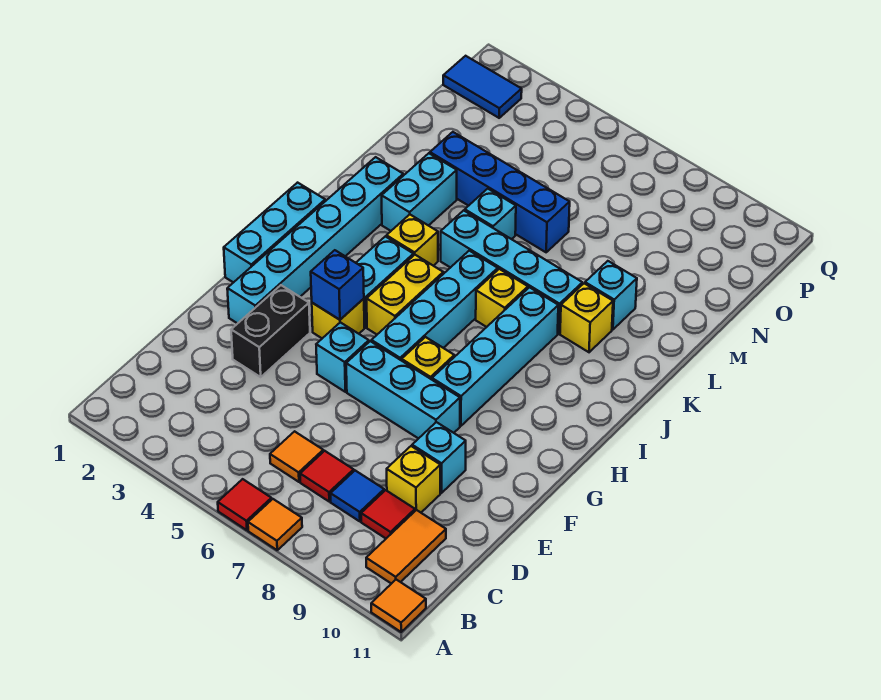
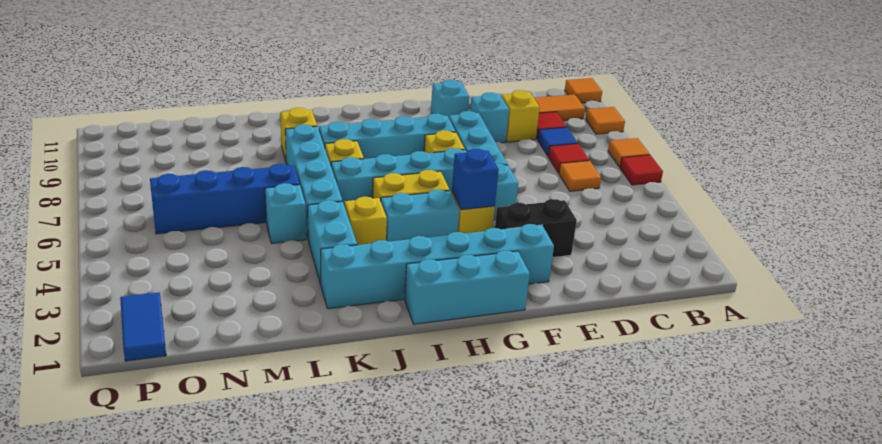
none -> orange tile A9 level 1
cyan brick K3:L3 level 1 -> cyan brick K3:K4 level 1
cyan brick L9 level 1 -> cyan brick F10 level 1
blue brick M3:M6 level 1 -> blue brick L6:O6 level 1

